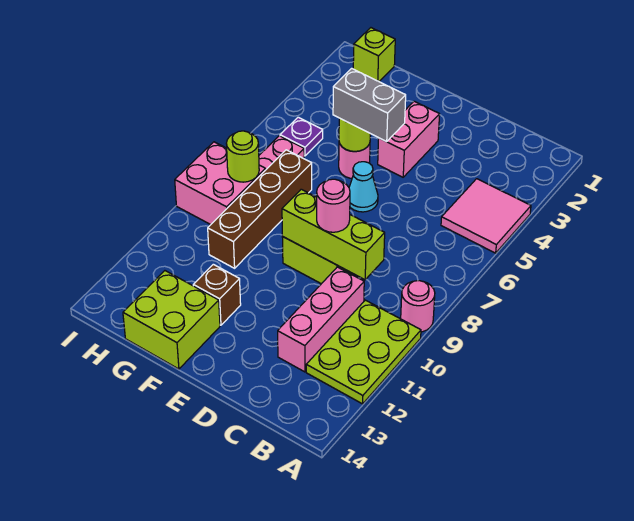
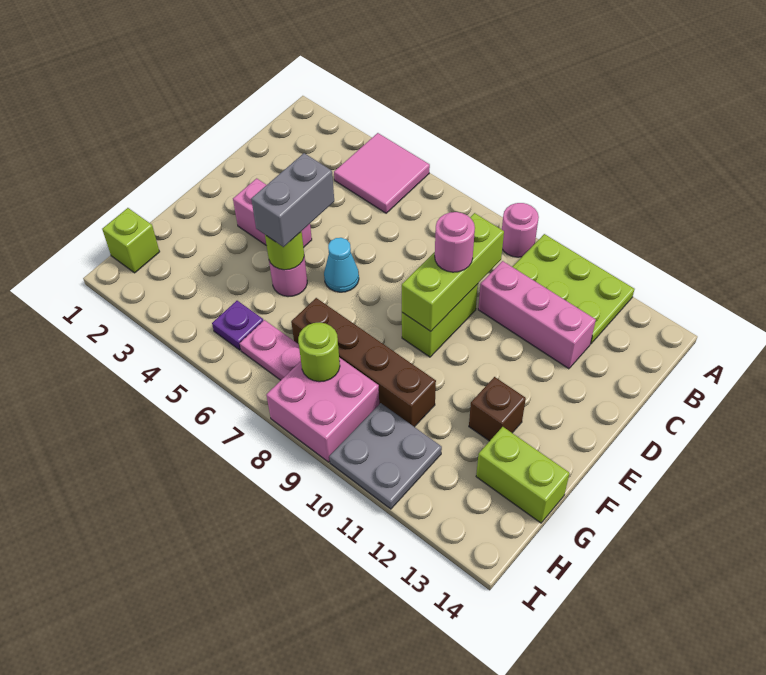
lime brick F13:G14 level 1 -> lime brick G13:G14 level 1
none -> grey plate H10:I11 level 1

